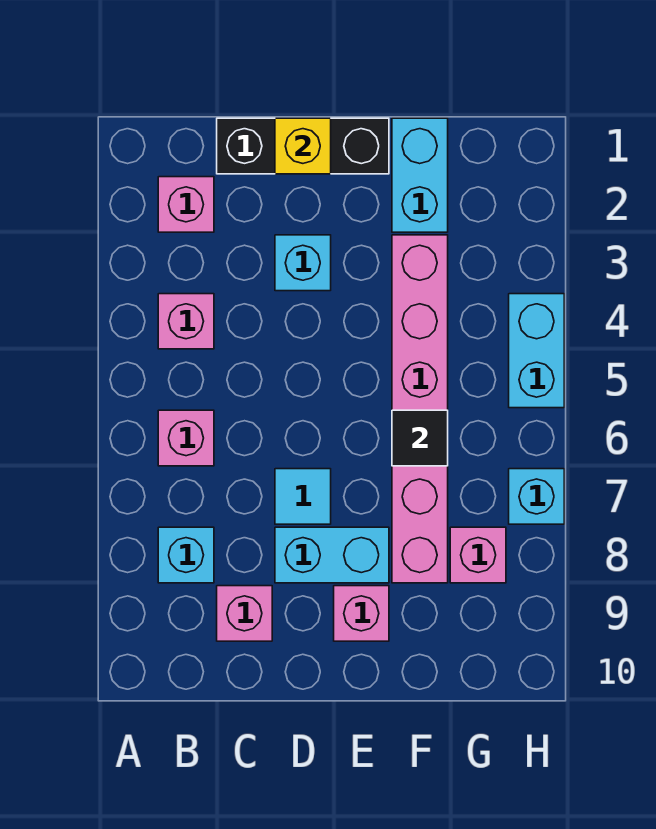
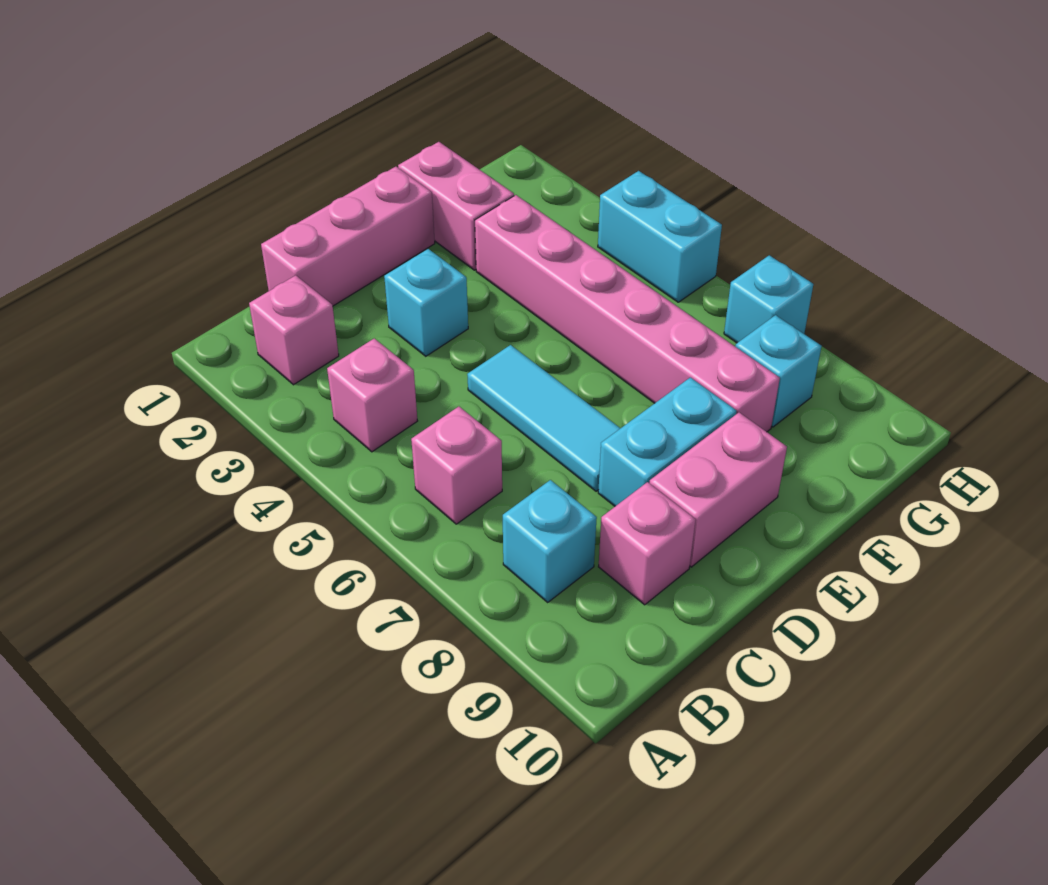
black brick C1:E1 level 1 -> pink brick C1:E1 level 1
yellow brick D1 level 2 -> none
cyan tile D7 level 1 -> cyan tile D5:D7 level 1
pink brick E9 level 1 -> pink brick D9:E9 level 1
cyan brick F1:F2 level 1 -> pink brick F1:F2 level 1
black tile F6 level 2 -> none
pink brick G8 level 1 -> cyan brick G8 level 1

